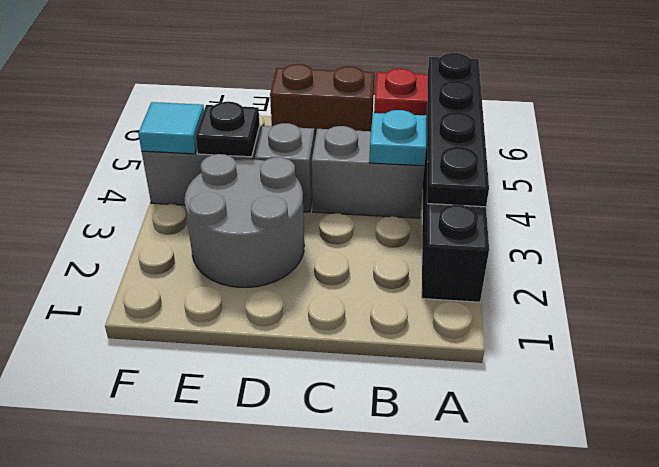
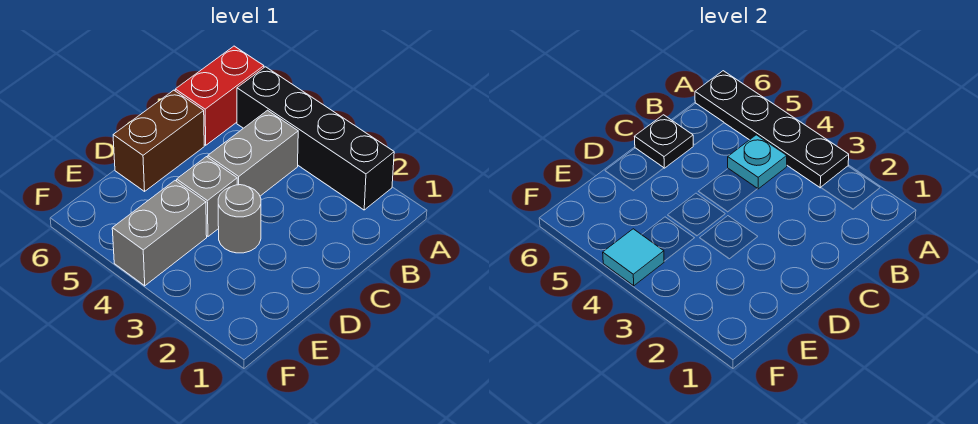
grey round brick D2:E3 level 1 -> grey round brick D3 level 1
black plate E4 level 2 -> black plate C6 level 2

